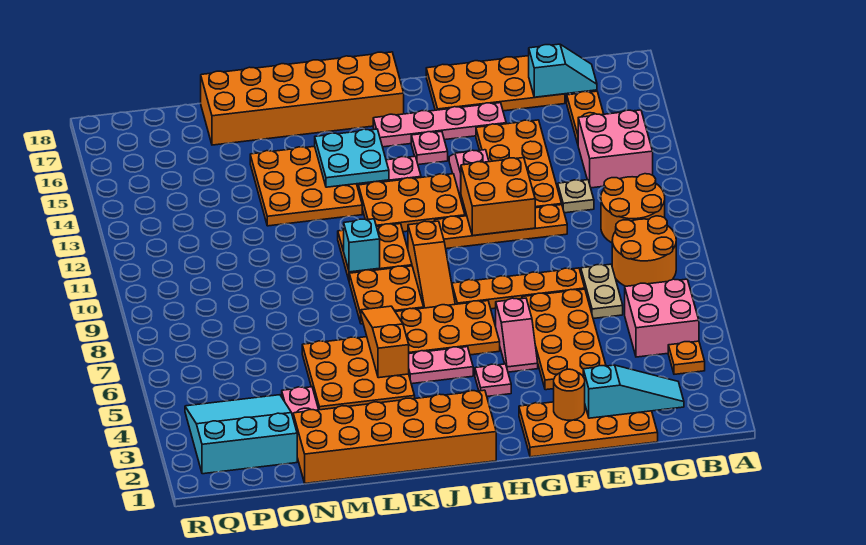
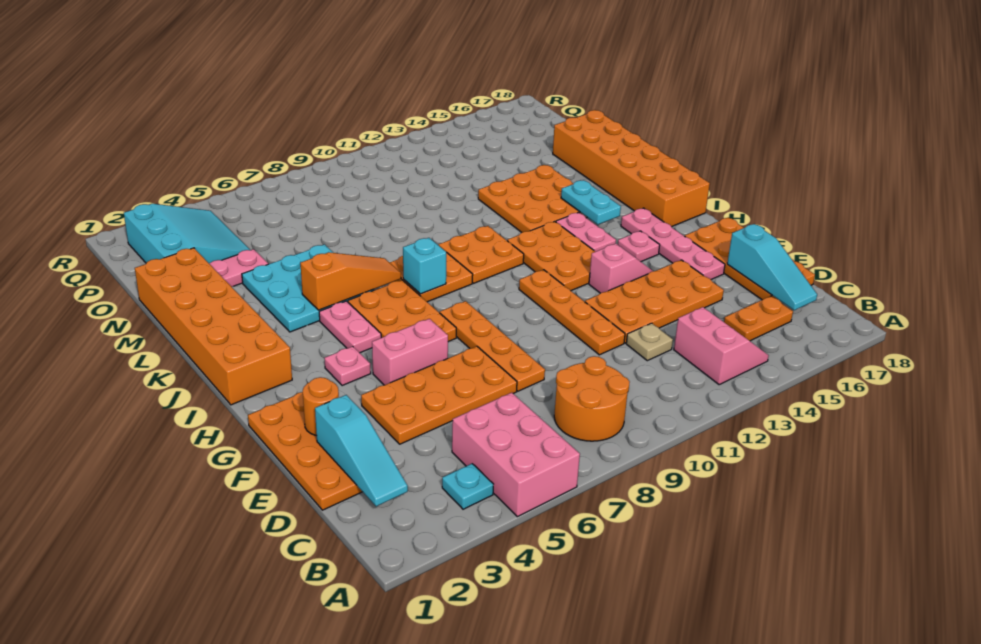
orange plate B4 level 1 -> cyan plate B4 level 1
pink brick B5:C6 level 1 -> pink brick A5:C6 level 1
orange round brick B10:C11 level 1 -> none
pink brick B13:C14 level 1 -> pink slope B13:C14 level 1 top 13
cyan slope C17:D17 level 2 top D -> cyan slope C17:E17 level 2 top E
tan plate D7:D8 level 1 -> none
orange brick F11:G12 level 2 -> none
pink slope G5:G6 level 1 top 6 -> pink brick G5:G6 level 1
orange slope I8:I10 level 1 top 10 -> none
cyan plate J14:K15 level 2 -> cyan plate J15:K15 level 2
orange plate K4:M6 level 1 -> cyan plate K4:M6 level 1
cyan brick K10 level 2 -> cyan brick J8 level 2

